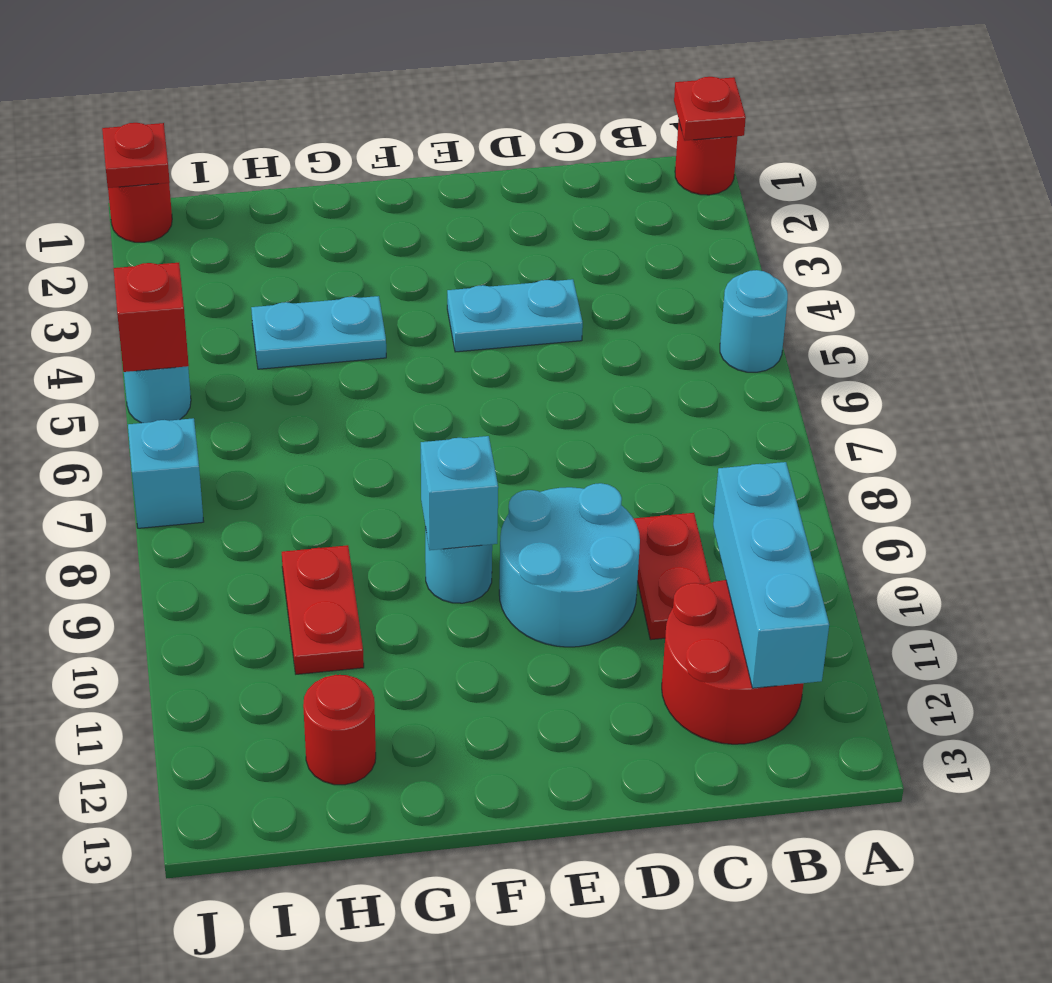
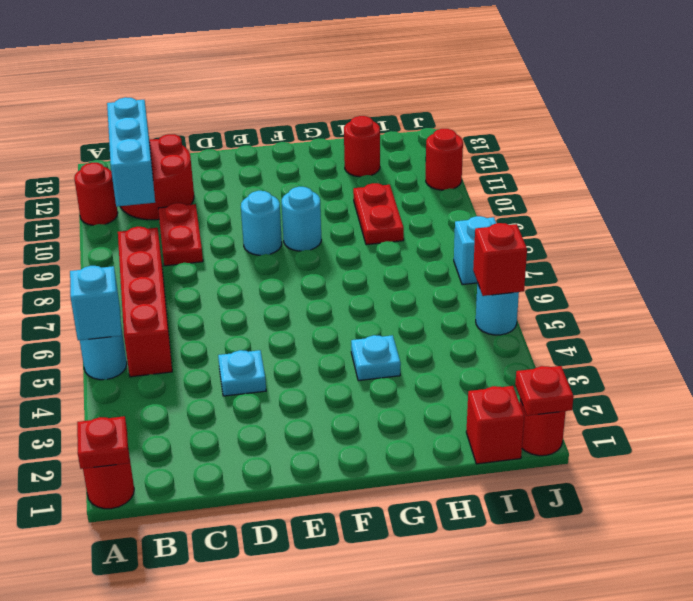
none -> red round brick A11 level 1
none -> red brick B5:B8 level 1
cyan plate D4:E4 level 1 -> cyan plate D4 level 1
cyan round brick D9:E10 level 1 -> cyan round brick E9 level 1
cyan brick F9 level 2 -> cyan brick A5 level 2
cyan plate G4:H4 level 1 -> cyan plate G4 level 1
none -> red brick I1 level 1
none -> red round brick J11 level 1

